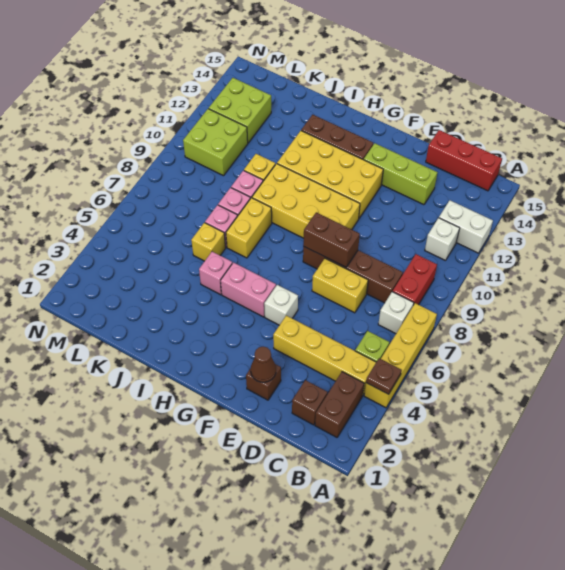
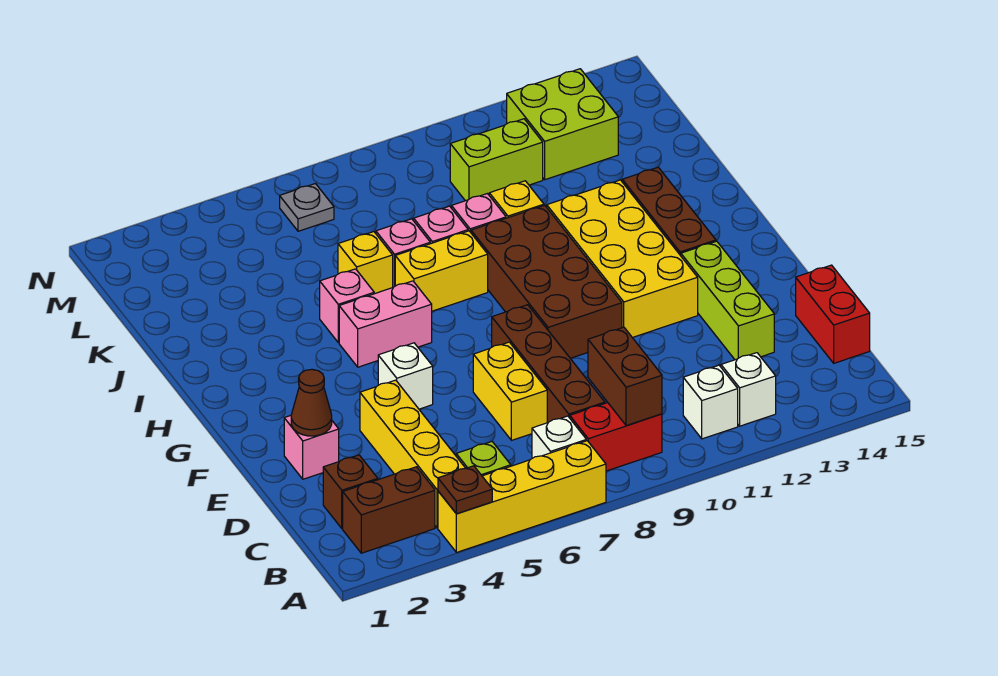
white brick A12:B12 level 1 -> white brick B12 level 1
red brick B15:D15 level 1 -> red brick C15:D15 level 1
brown brick E2 level 1 -> pink brick E2 level 1
brown brick E8:F8 level 2 -> brown brick B9:C9 level 2
yellow brick F9:I10 level 1 -> brown brick F9:I10 level 1
pink brick G5:H5 level 1 -> pink brick H5:H6 level 1
lime brick L10:M11 level 1 -> lime brick L10:L11 level 1
none -> grey plate M6 level 1

